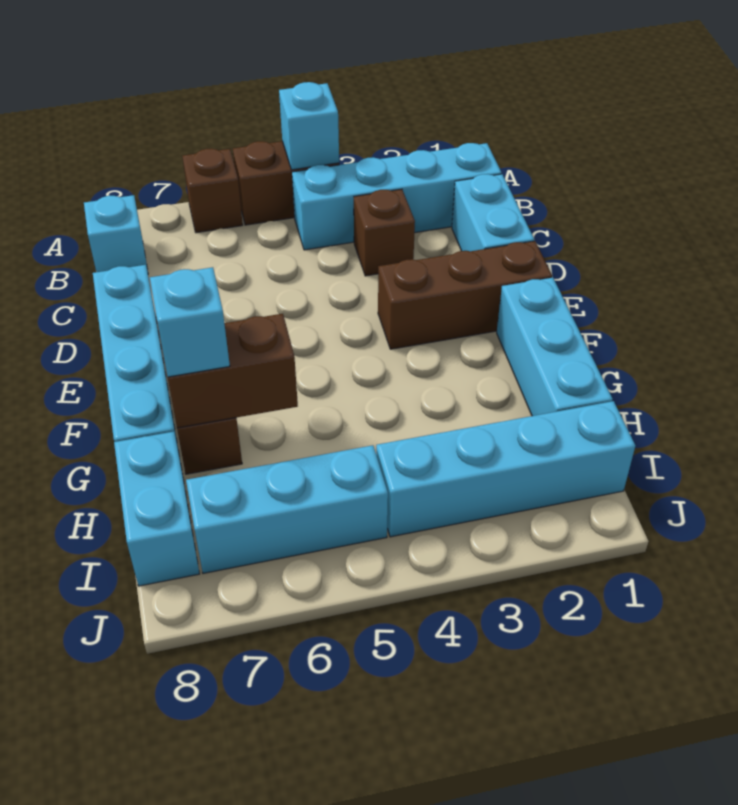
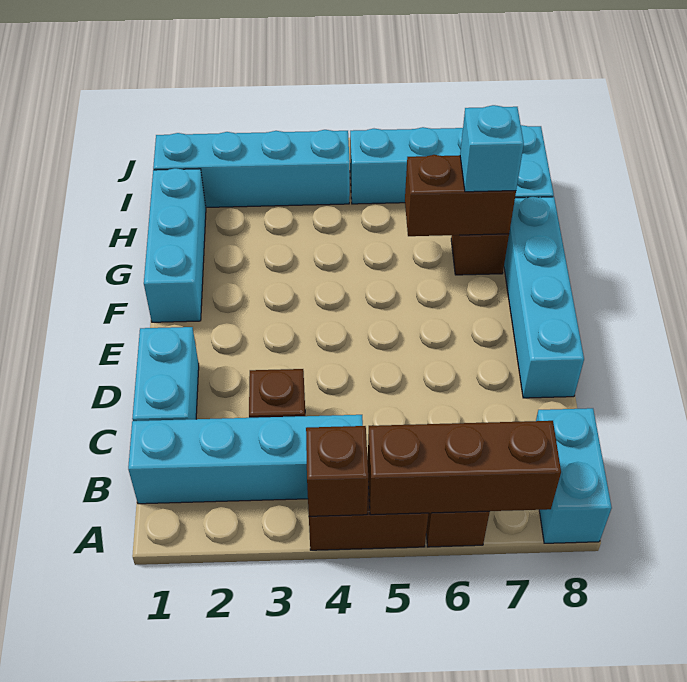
cyan brick A4 level 2 -> brown brick A4 level 2
cyan brick B8 level 1 -> cyan brick A8:B8 level 1
brown brick E1:E3 level 1 -> brown brick A5:A7 level 2

